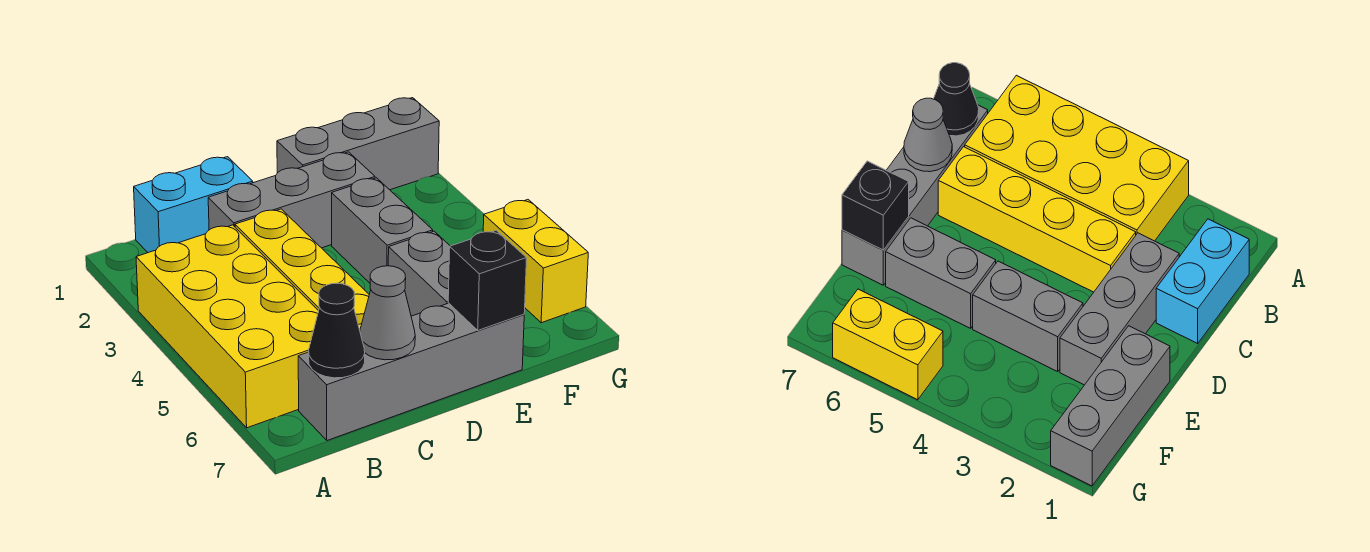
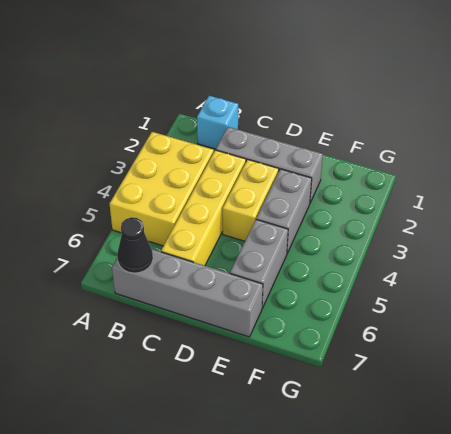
yellow brick A3:B6 level 1 -> yellow brick A3:B5 level 1
cyan brick B1:C1 level 1 -> cyan brick B1 level 1
grey cone C7 level 2 -> none
grey brick E1:G1 level 1 -> none
black brick E7 level 2 -> none
yellow brick G5:G6 level 1 -> yellow brick D3:D4 level 1

